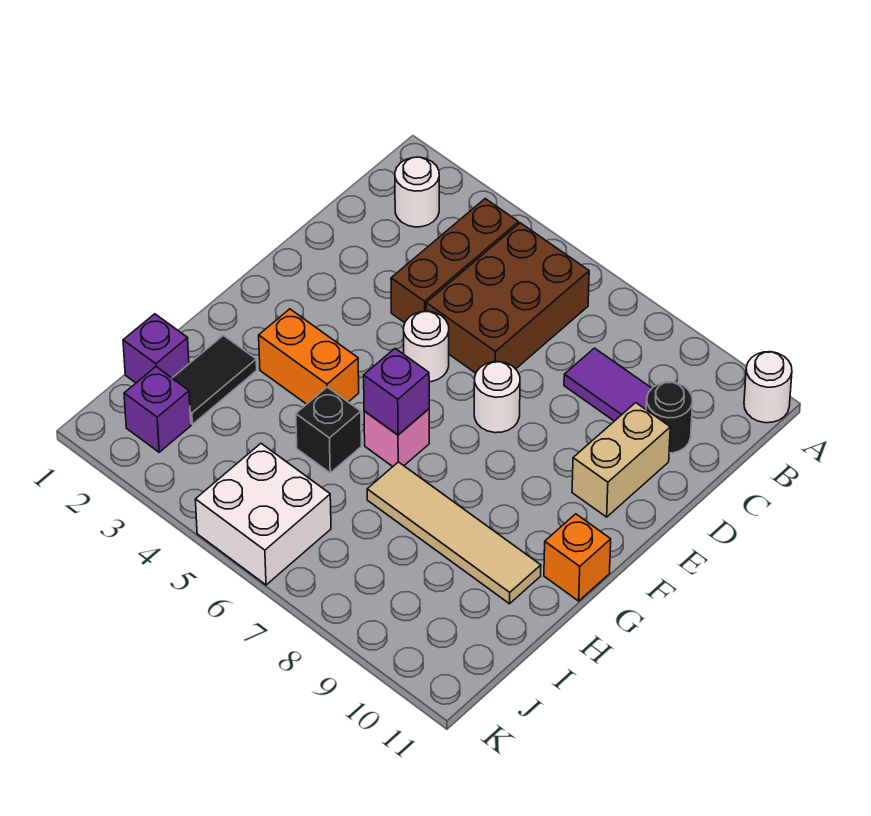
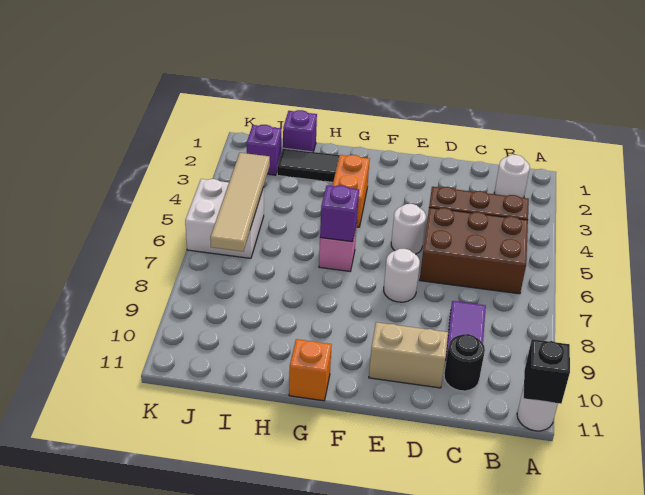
black brick H5 level 1 -> black brick A11 level 2
tan tile H7:H10 level 1 -> tan tile J4:J7 level 2

